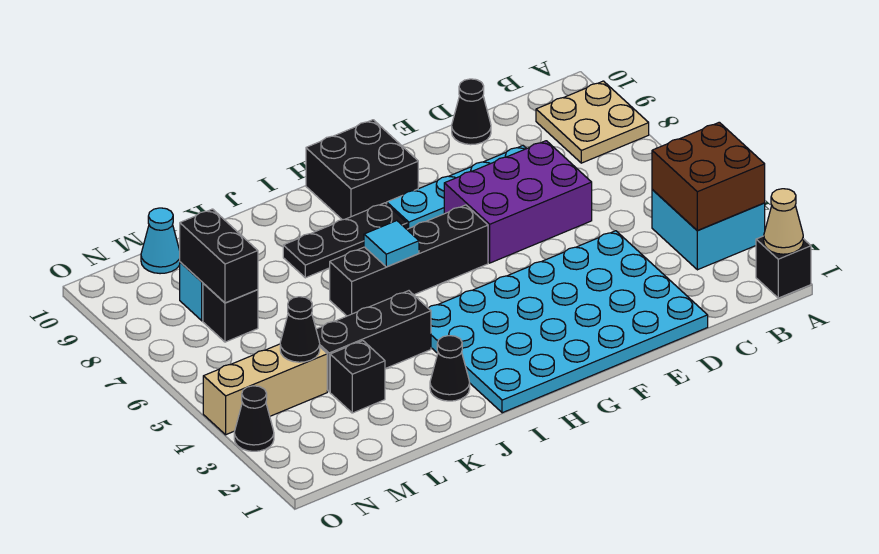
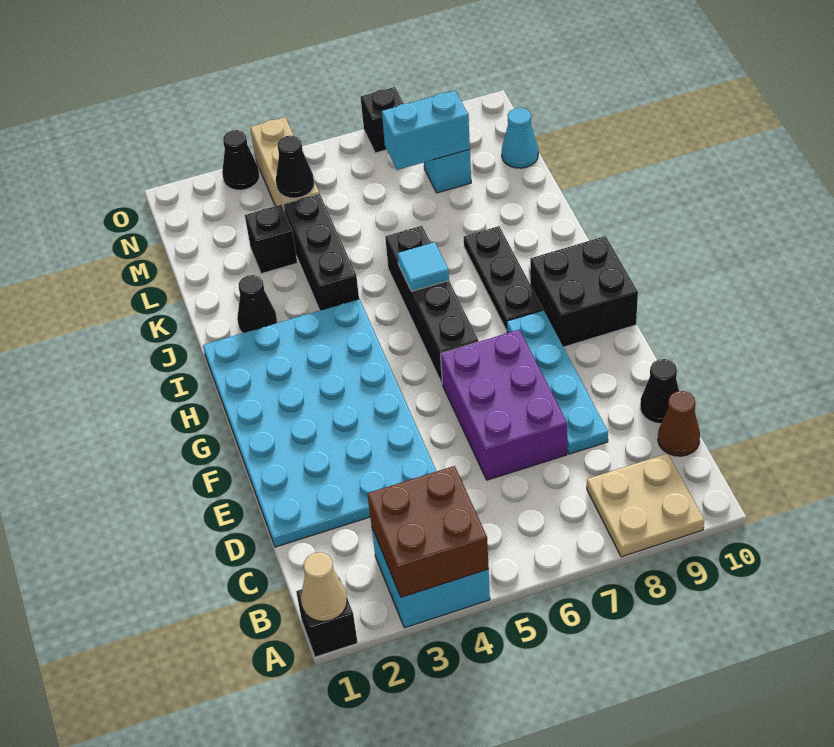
none -> brown cone C10 level 1
black brick M7 level 1 -> black brick O7 level 1
black brick M7:M8 level 2 -> cyan brick M7:M8 level 2

